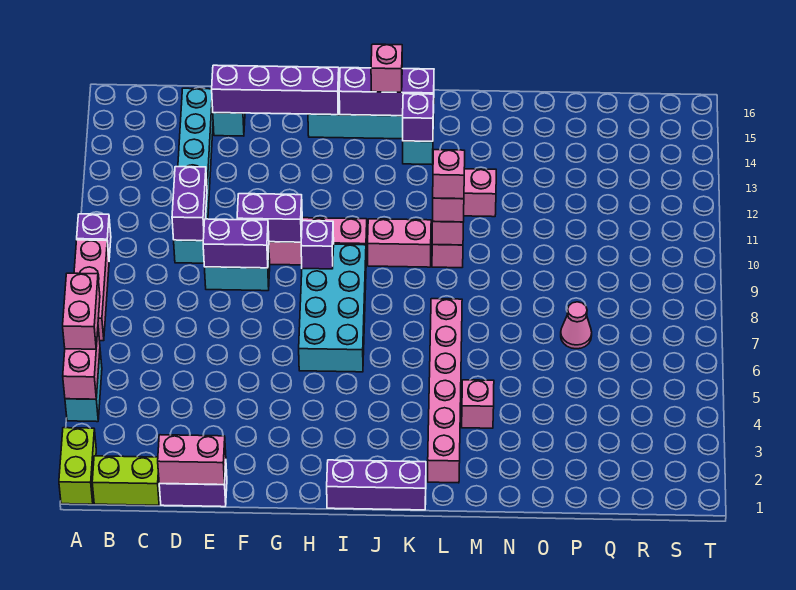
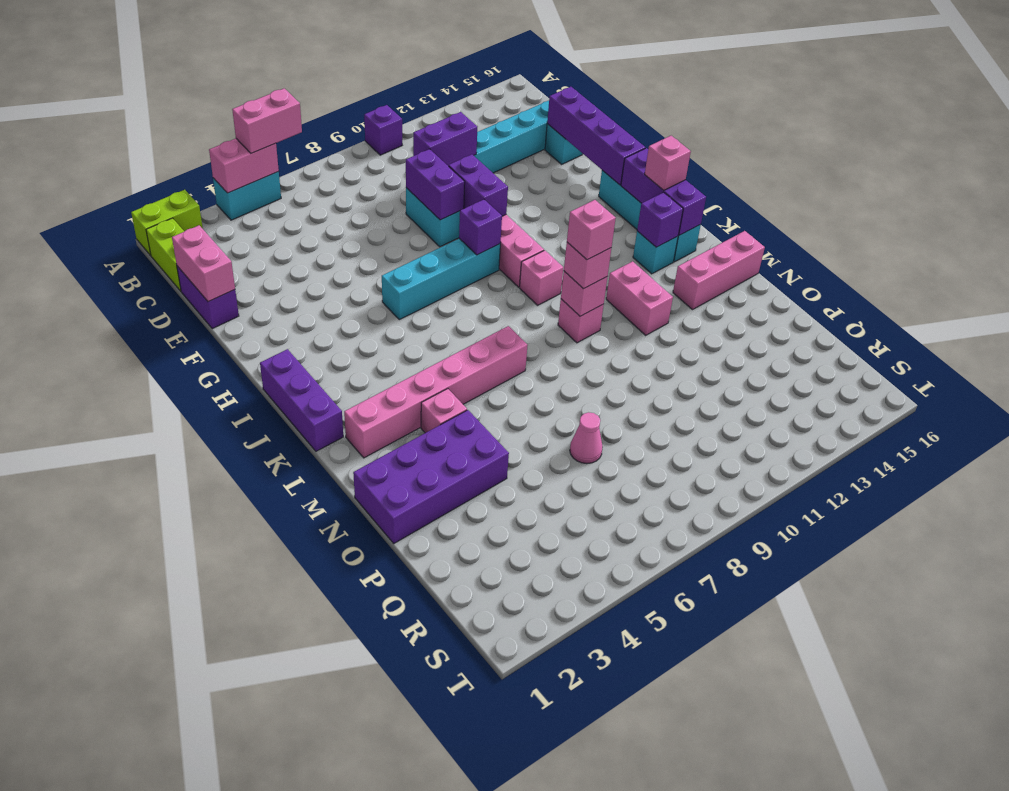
pink brick A7:A9 level 1 -> pink brick M14:M16 level 1
cyan brick H6:I9 level 1 -> cyan brick H6:H9 level 1
pink brick J10:K10 level 1 -> pink brick J10 level 1
none -> purple brick N1:O4 level 1

